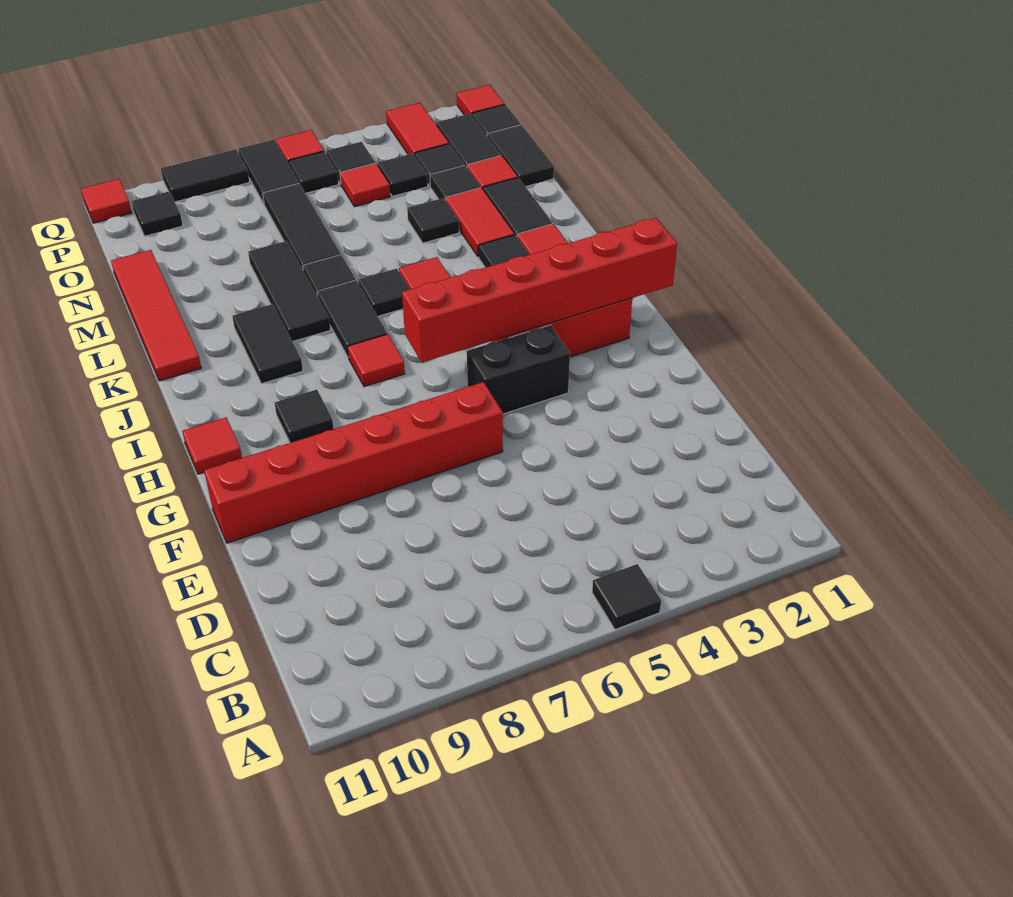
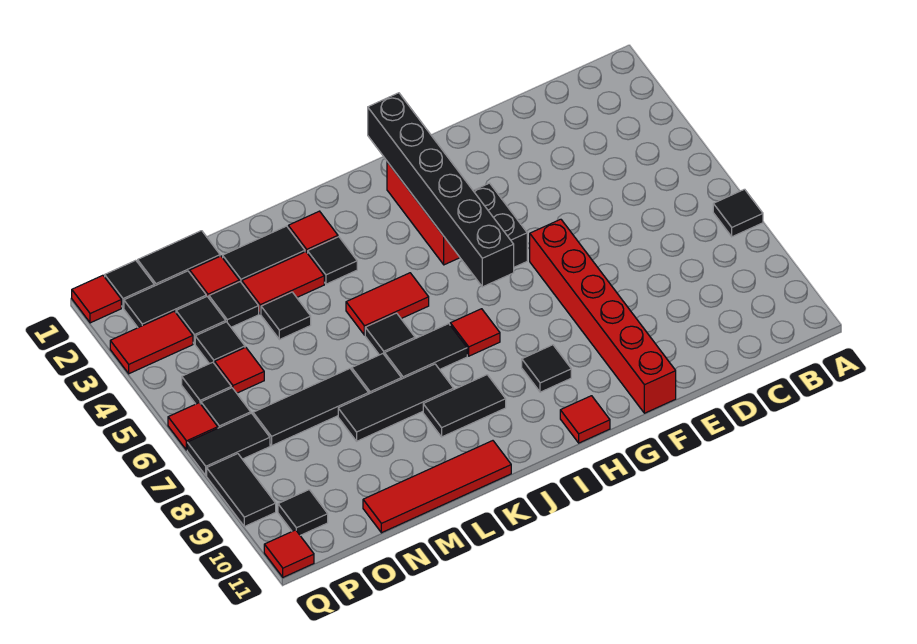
black tile A5 level 1 -> black tile A7 level 1
red brick H1:H6 level 2 -> black brick H1:H6 level 2

